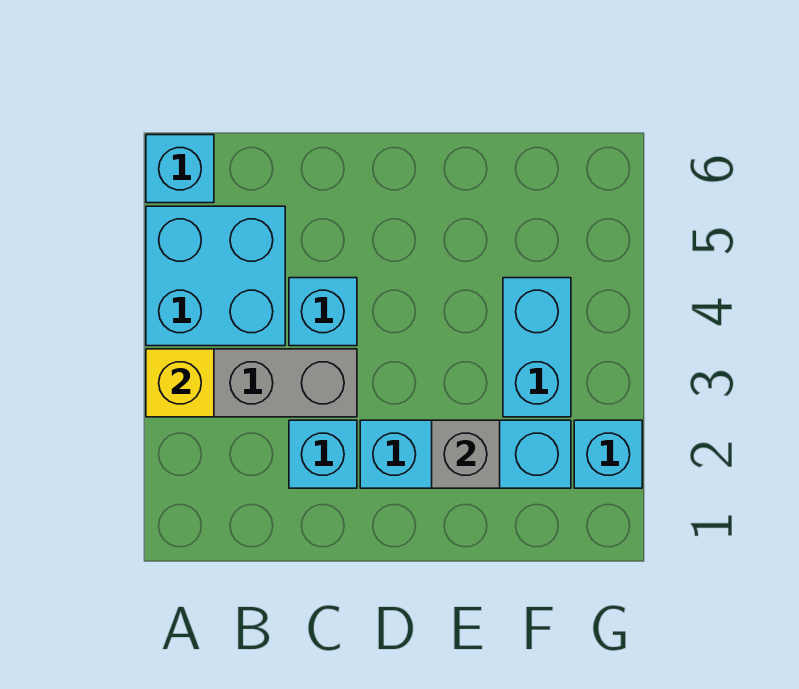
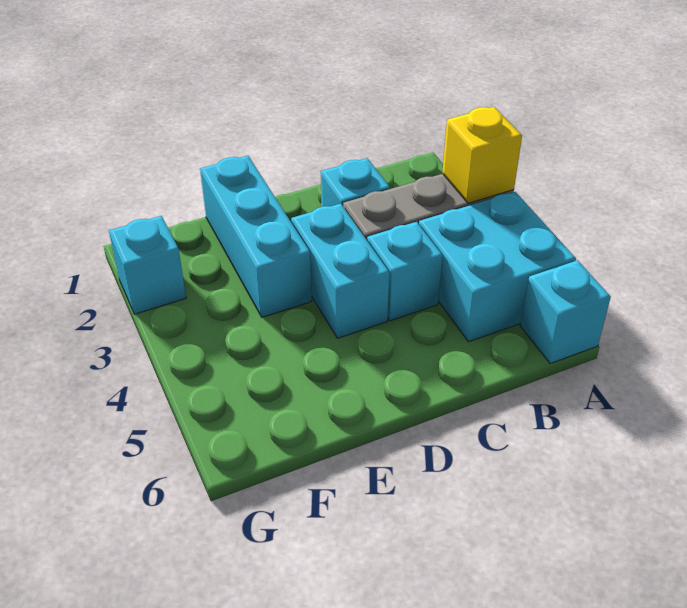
cyan brick D2:F2 level 1 -> cyan brick E1:E3 level 1
grey brick E2 level 2 -> none
cyan brick F3:F4 level 1 -> cyan brick D3:D4 level 1

